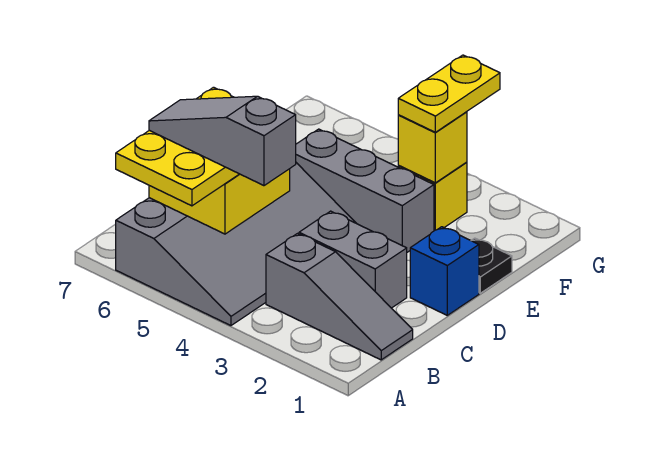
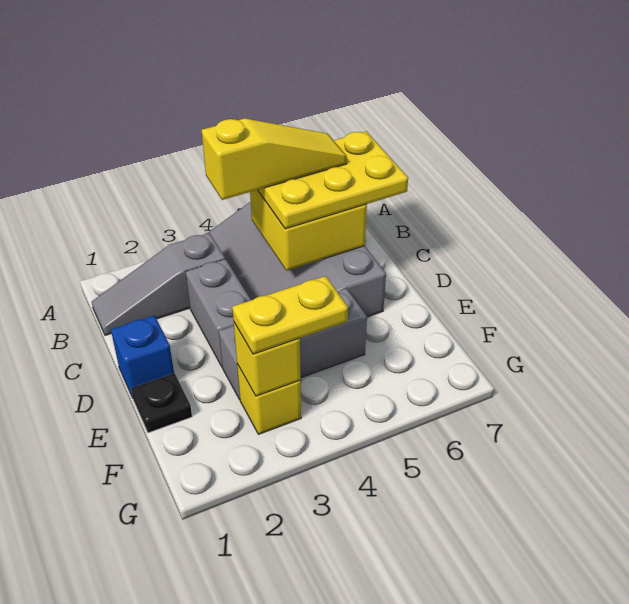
yellow plate A5:C6 level 3 -> yellow plate B5:C7 level 3
grey slope B4:B6 level 4 top 4 -> yellow slope B4:B6 level 4 top 4
grey brick C2:C3 level 1 -> grey brick C3:D3 level 1
yellow plate F3:G3 level 3 -> yellow plate F3:F4 level 3

